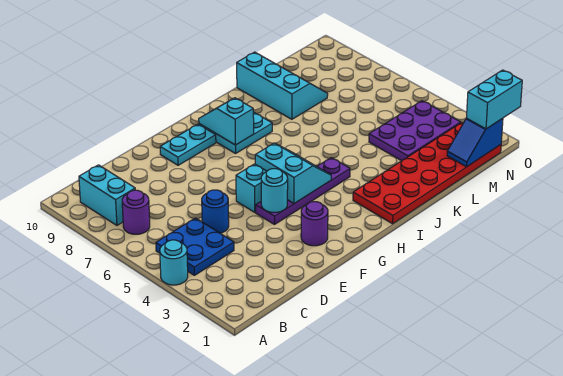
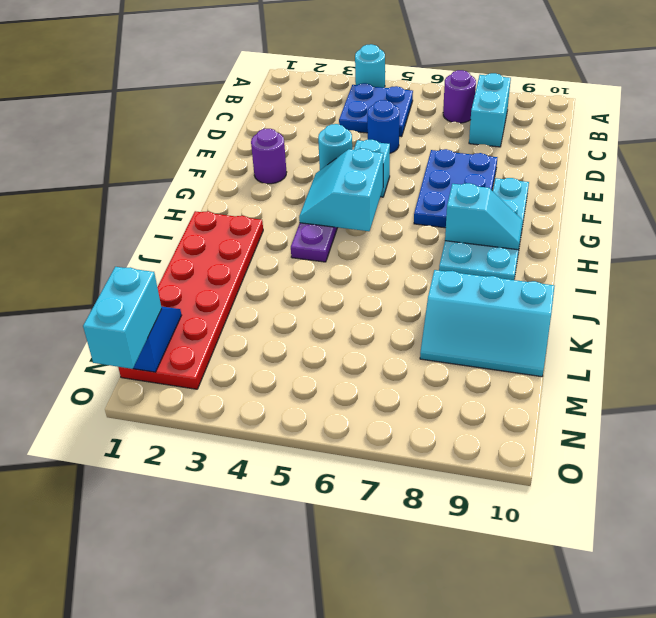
cyan brick B8:B9 level 1 -> cyan brick B8:C8 level 1
none -> blue plate E7:G8 level 1
cyan slope G4:H5 level 2 top G -> cyan slope G4:H5 level 2 top 5
purple plate L3:N4 level 1 -> none

